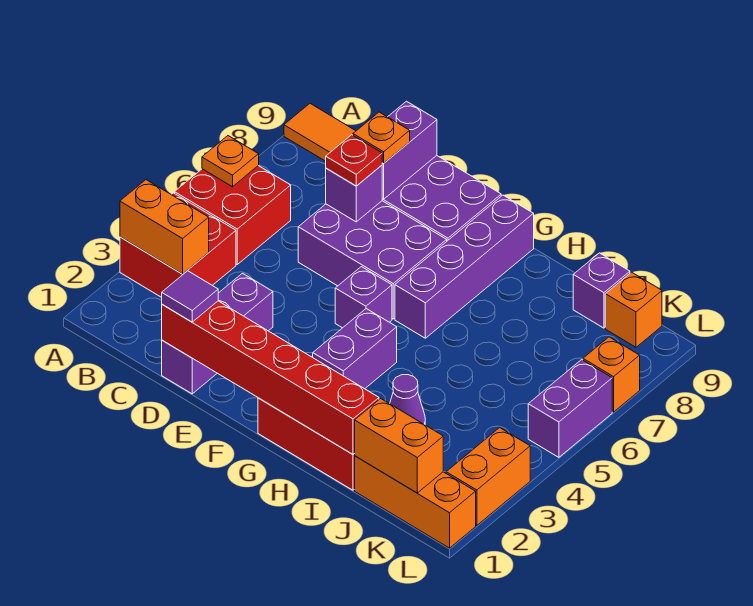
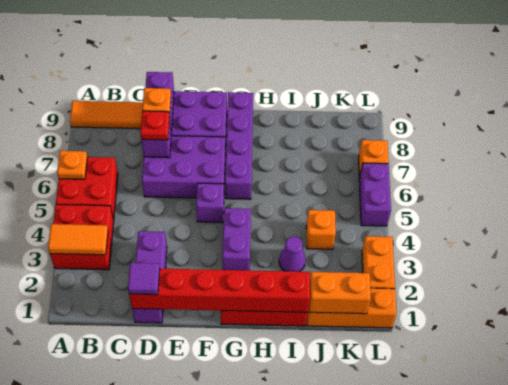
orange brick A3:B3 level 2 -> orange tile A3:B3 level 2
purple brick J9 level 1 -> none
orange brick K9 level 1 -> orange brick J4 level 1

